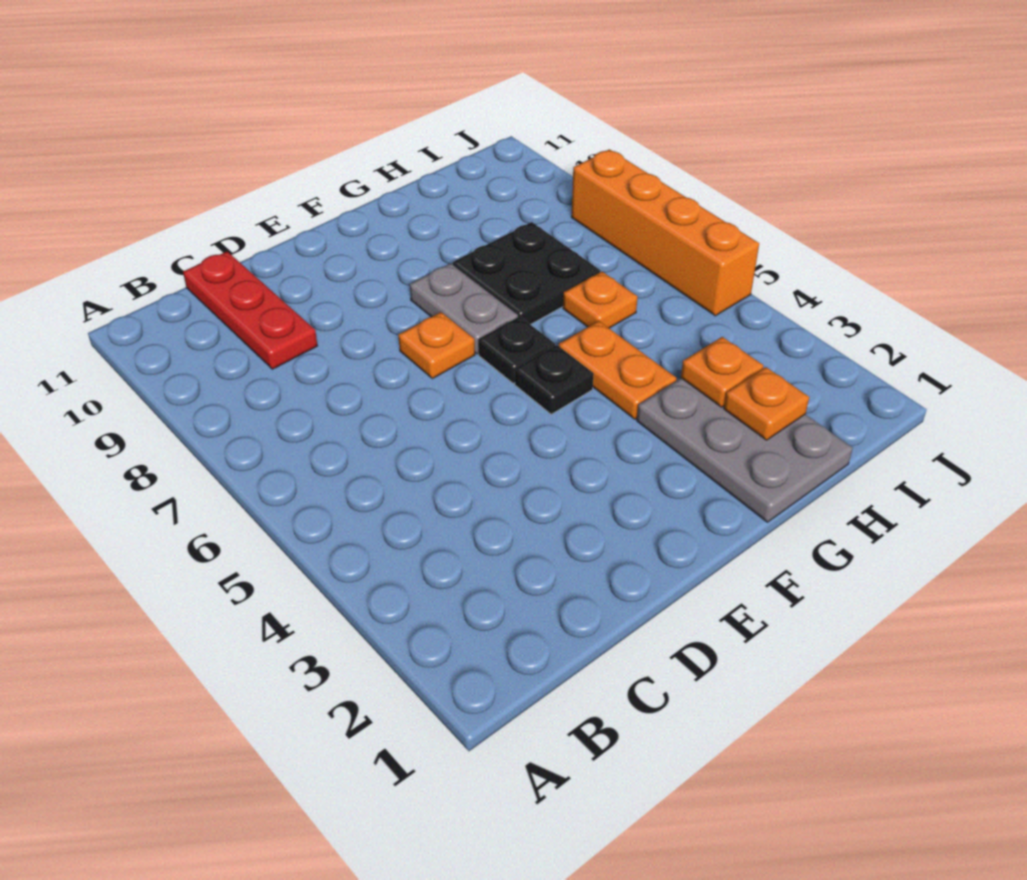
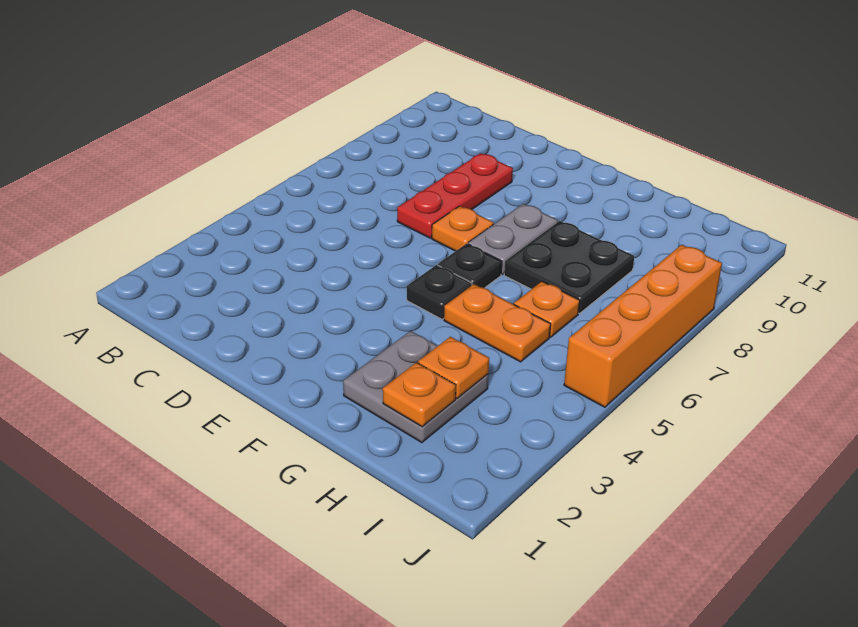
red plate C9:C11 level 1 -> red plate D7:D9 level 1
grey plate G1:H3 level 1 -> grey plate G2:H3 level 1
orange plate G4:G5 level 1 -> orange plate G5:H5 level 1

